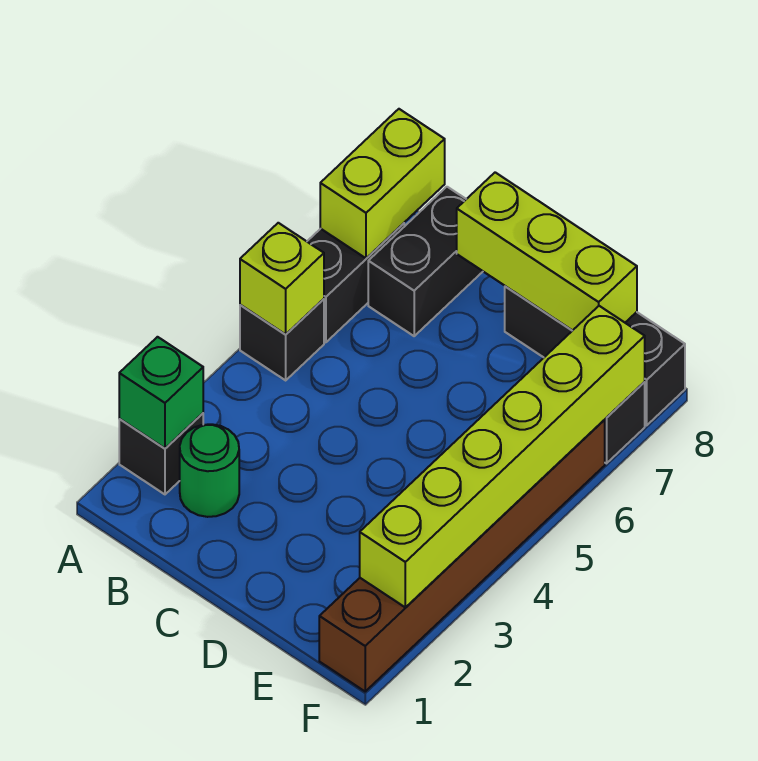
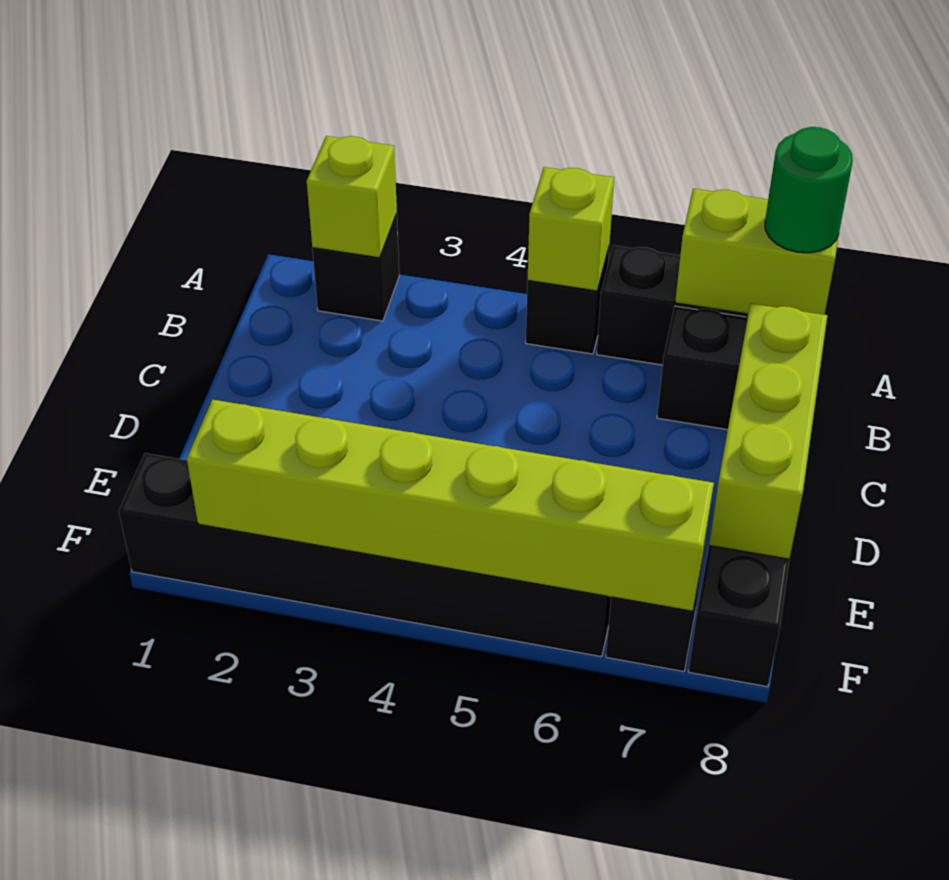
green brick A2 level 2 -> lime brick A2 level 2
green round brick B2 level 1 -> green round brick A8 level 3
brown brick F1:F6 level 1 -> black brick F1:F6 level 1

